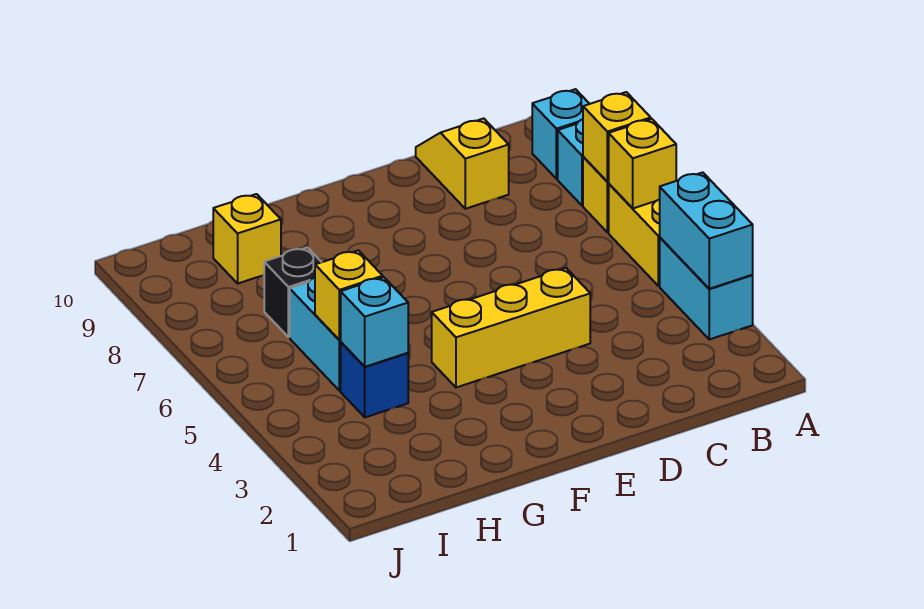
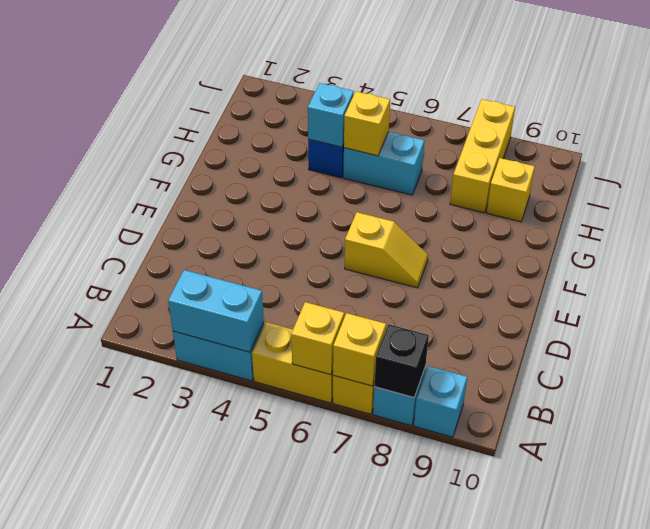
yellow slope C9:C10 level 1 top 9 -> yellow slope E6:E7 level 1 top 6
yellow brick D4:F4 level 1 -> yellow brick H8:J8 level 1
black brick H7 level 1 -> black brick A8 level 2

